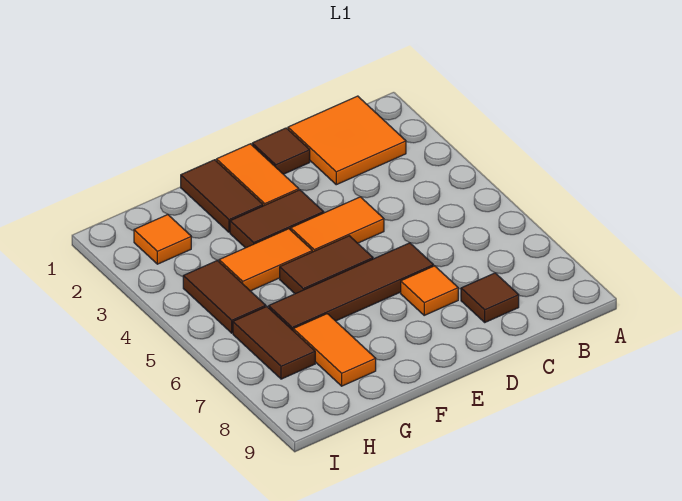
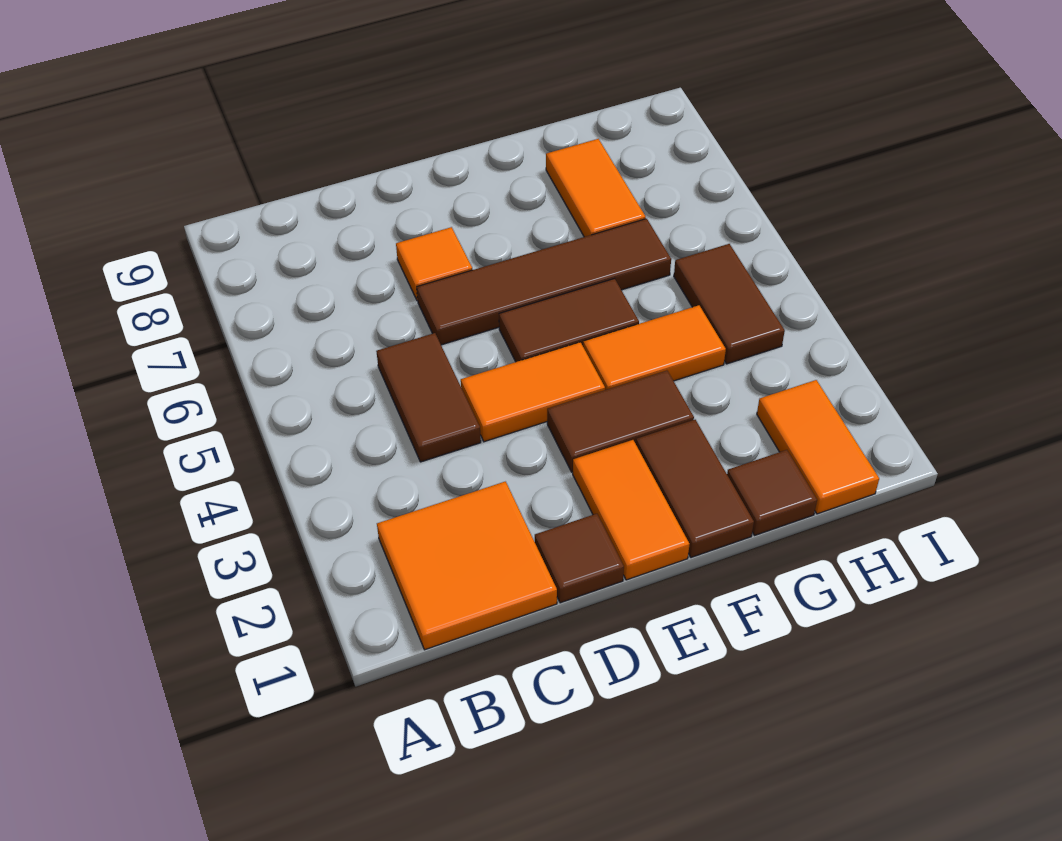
brown tile C8 level 1 -> brown tile G1 level 1
orange tile H2 level 1 -> orange tile H1:H2 level 1
brown tile H6:H7 level 1 -> brown tile C4:C5 level 1

